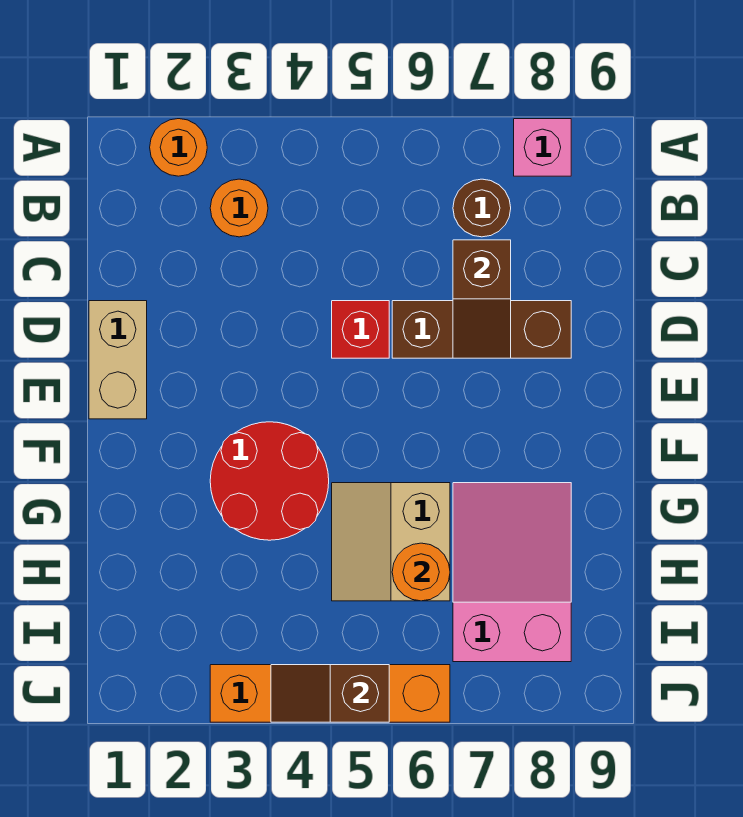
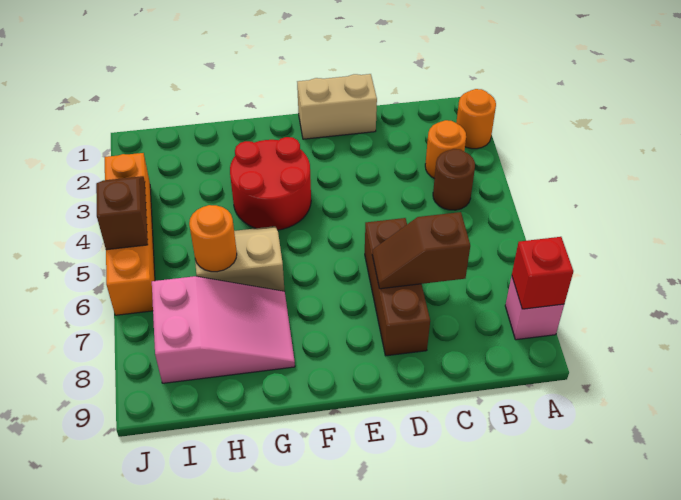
brown round brick B7 level 1 -> brown round brick B4 level 1
red brick D5 level 1 -> red brick A8 level 2

